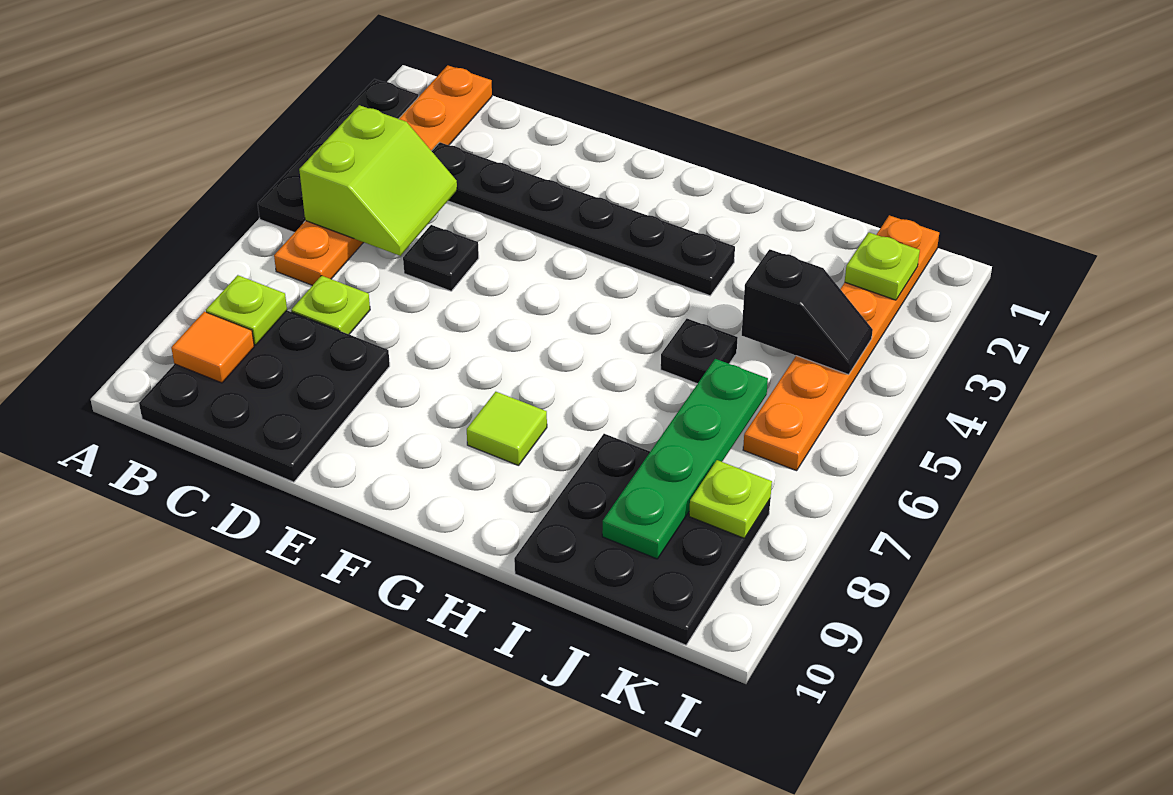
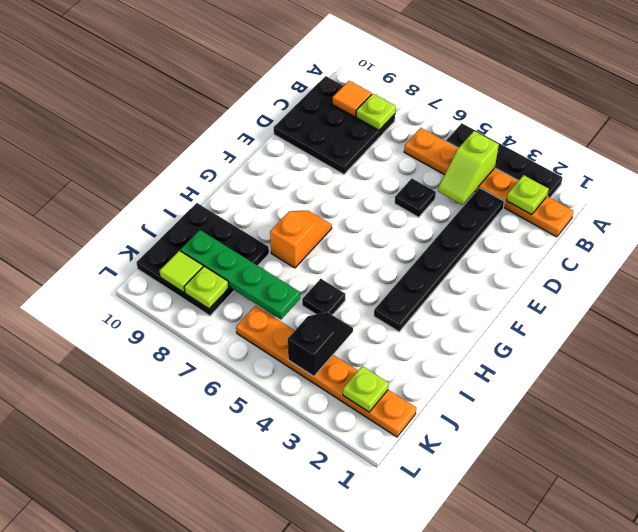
lime slope B4:C5 level 2 top B -> lime slope B4:C4 level 2 top B
lime plate C7 level 1 -> lime plate B2 level 2
none -> orange slope G7:H7 level 1 top H
lime tile G8 level 1 -> lime tile K9 level 2
black slope J4:K4 level 2 top J -> black slope J4:K4 level 2 top K

